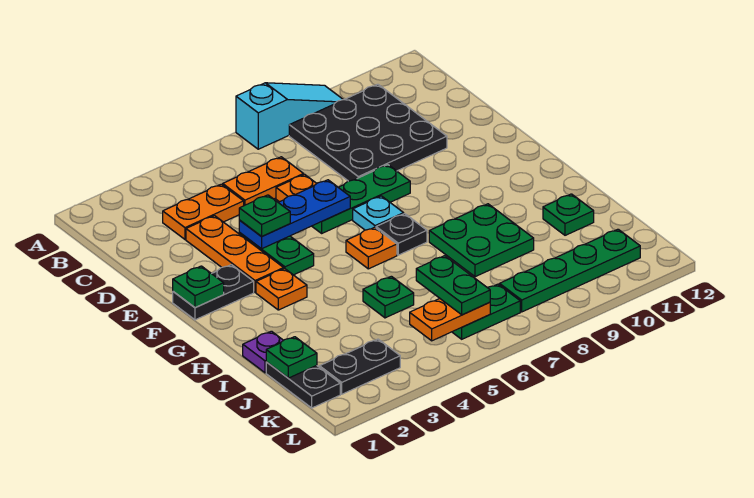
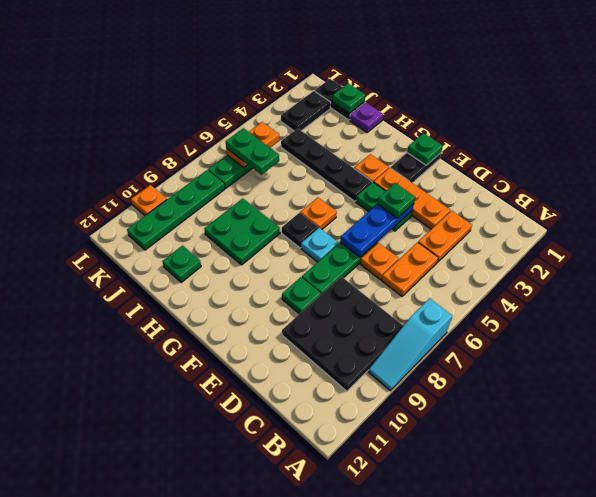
none -> black plate G4:J4 level 1
green plate I5 level 1 -> green plate E9 level 1
none -> orange plate L10 level 1

